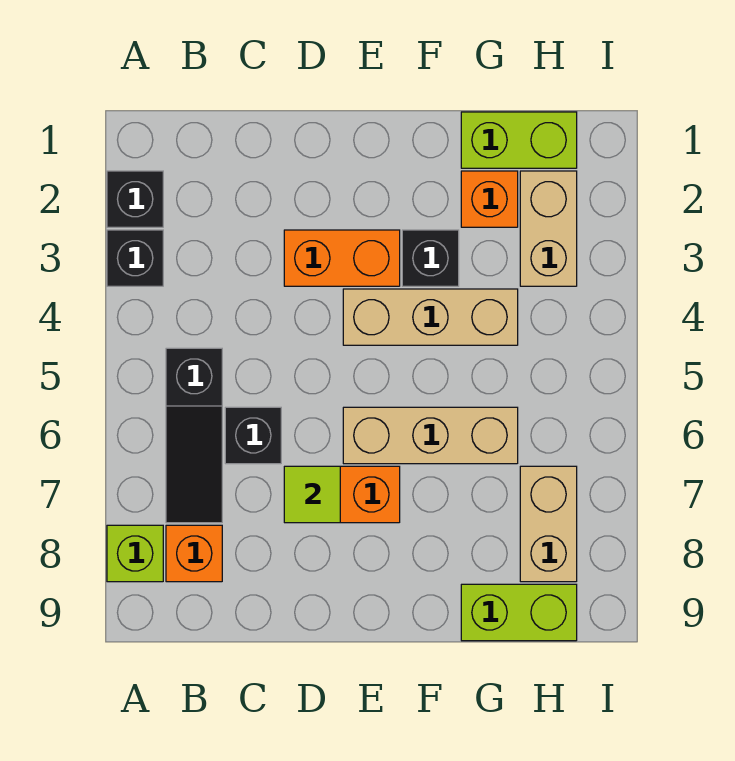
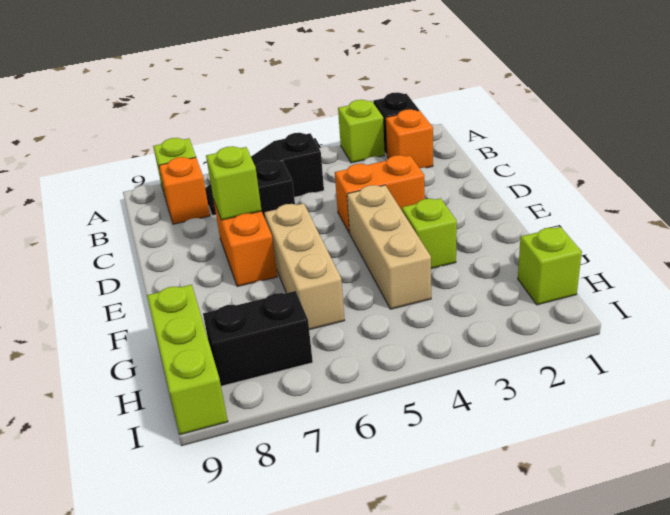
black brick A3 level 1 -> lime brick A3 level 1
orange brick D3:E3 level 1 -> orange brick D3:D4 level 1
lime tile D7 level 2 -> lime brick D7 level 2
black brick F3 level 1 -> lime brick F3 level 1
lime brick G1:H1 level 1 -> lime brick H1 level 1
orange brick G2 level 1 -> orange brick B2 level 1
lime brick G9:H9 level 1 -> lime brick G9:I9 level 1
tan brick H2:H3 level 1 -> none
tan brick H7:H8 level 1 -> black brick H7:H8 level 1

